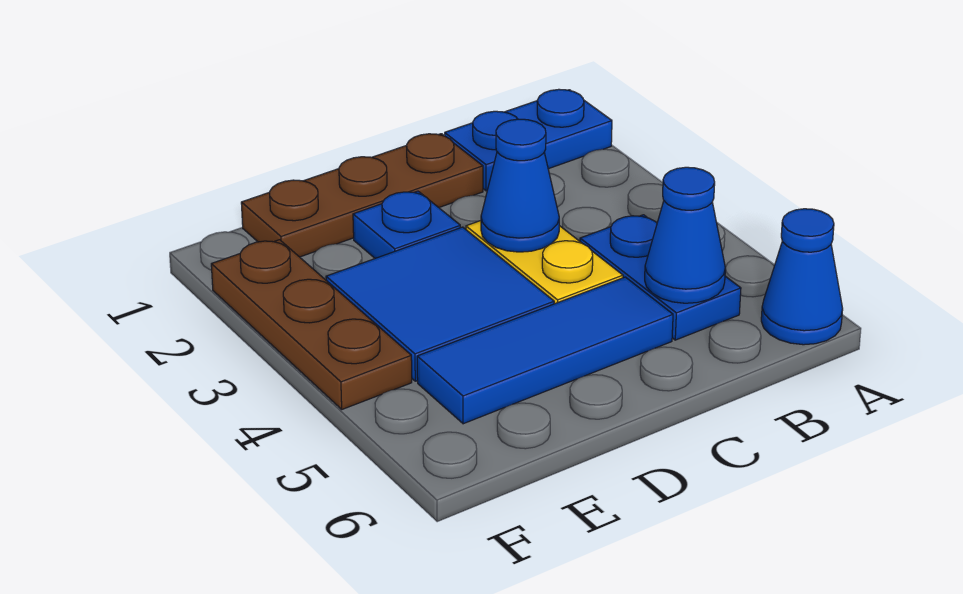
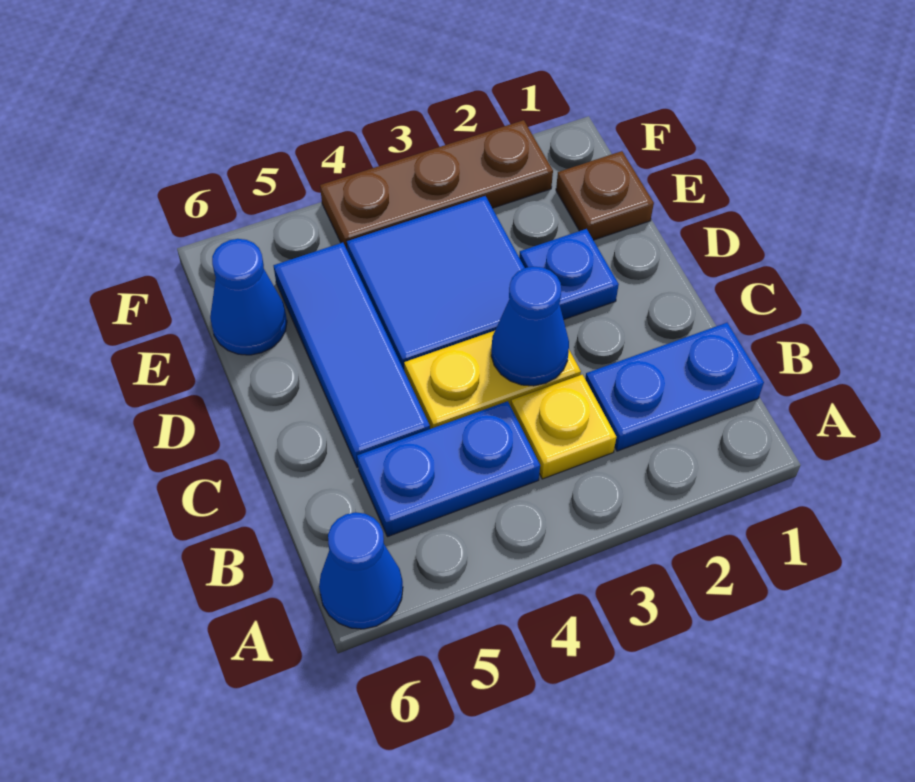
blue plate A1:B1 level 1 -> blue plate B1:B2 level 1
none -> yellow plate B3 level 1
blue cone B5 level 2 -> blue cone E6 level 1
brown plate C1:E1 level 1 -> brown plate E1 level 1

